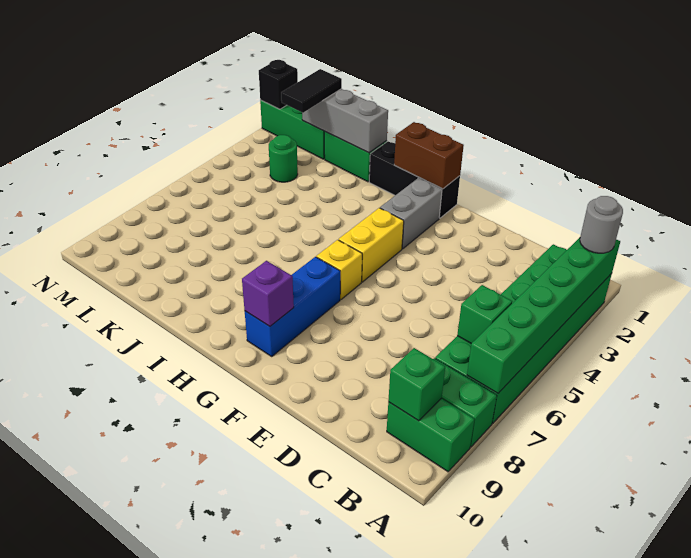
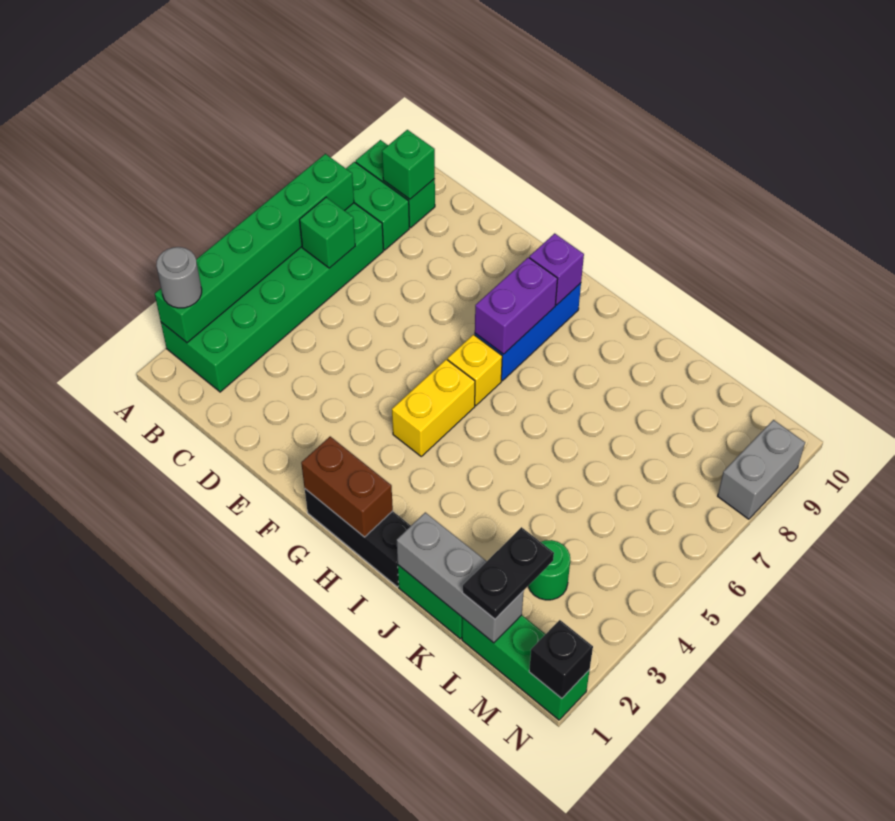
grey brick G2:G3 level 1 -> grey brick N8:N9 level 1
none -> purple brick G7:G8 level 2
black tile L1:L2 level 3 -> black plate L1:L2 level 3

